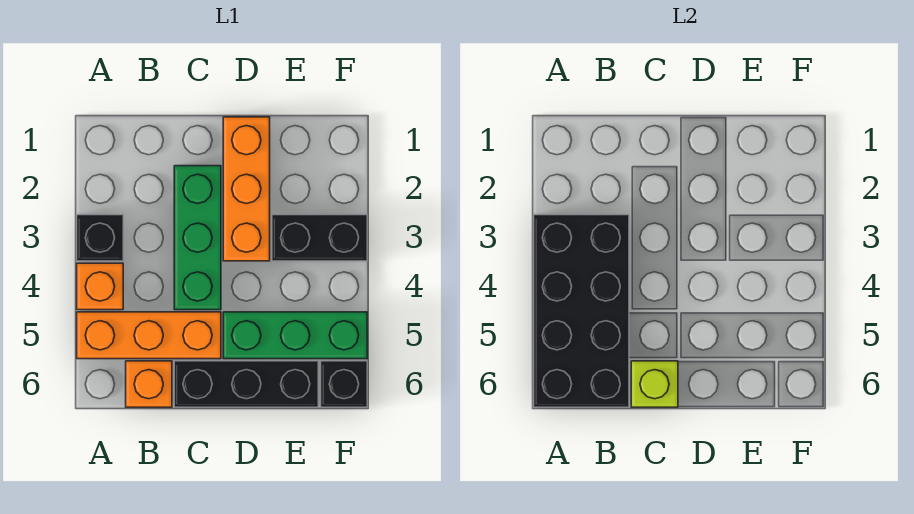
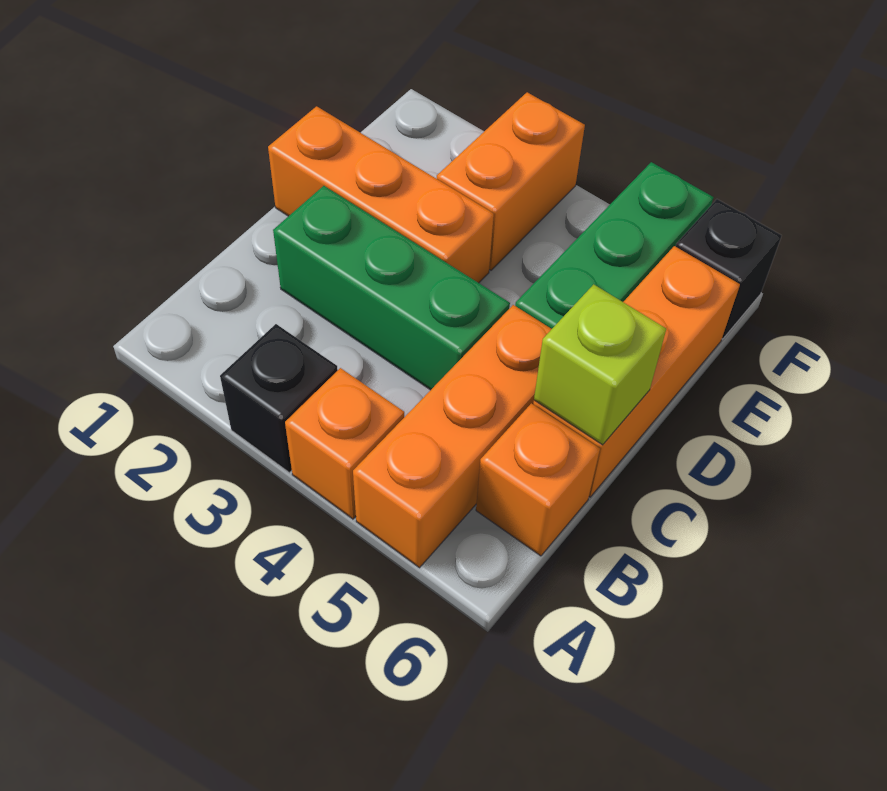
black brick A3:B6 level 2 -> none
black brick C6:E6 level 1 -> orange brick C6:E6 level 1
black brick E3:F3 level 1 -> orange brick E3:F3 level 1

